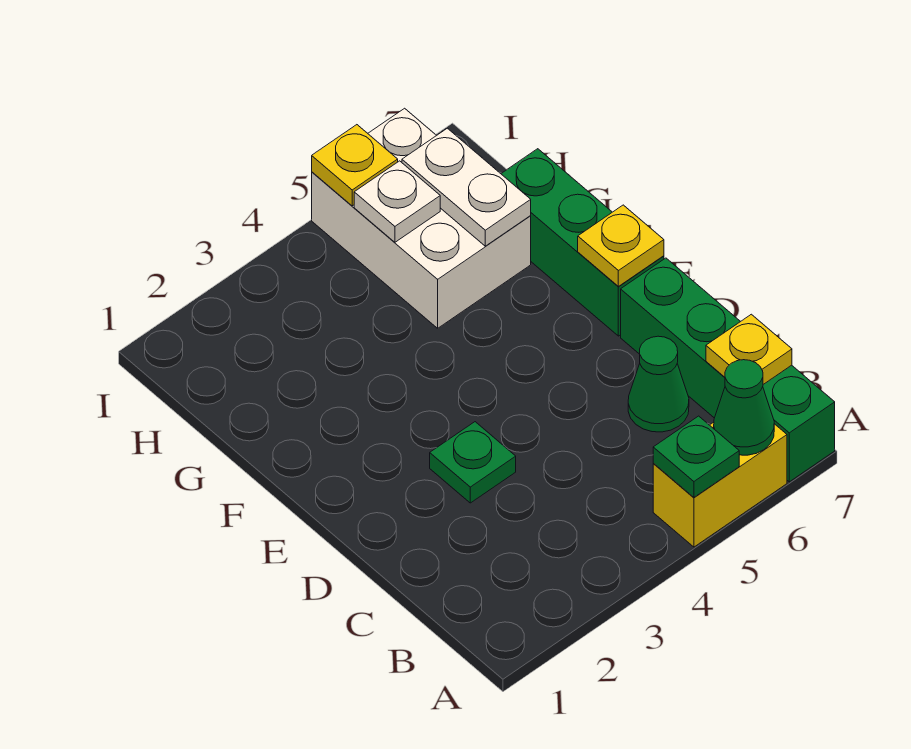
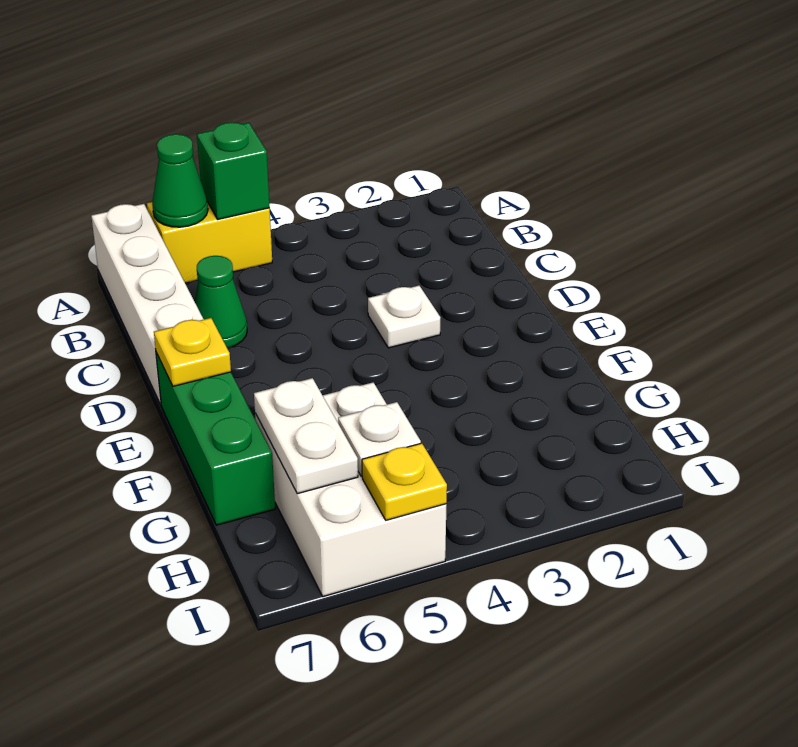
green plate A5 level 2 -> green brick A5 level 2
green brick A7:D7 level 1 -> white brick A7:D7 level 1
yellow plate B7 level 2 -> none
green plate D3 level 1 -> white plate D3 level 1

